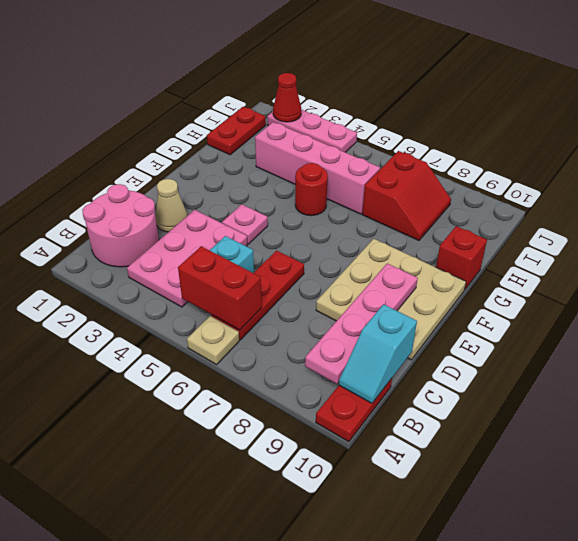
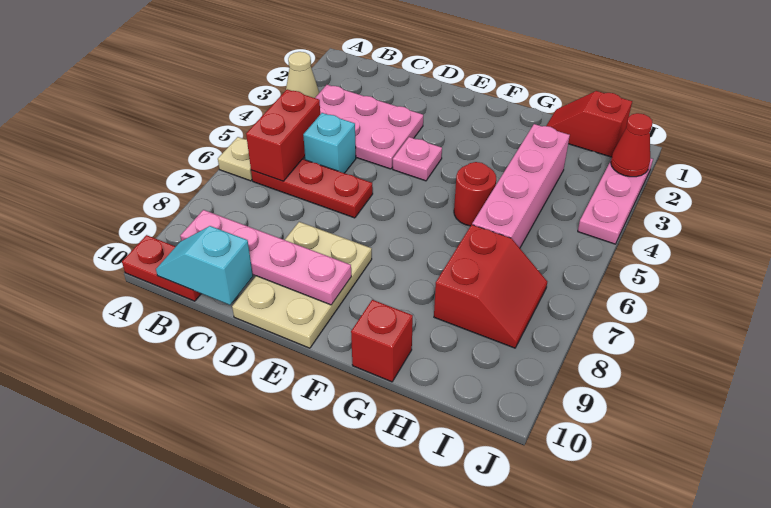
pink round brick B1:C2 level 1 -> none
tan cone D2 level 1 -> tan cone A3 level 1
tan plate D8:F10 level 1 -> tan plate D8:E10 level 1
red plate H1:I1 level 1 -> red slope H1:I1 level 1 top I
red slope H7:I8 level 1 top 7 -> red slope H7:I8 level 1 top H

